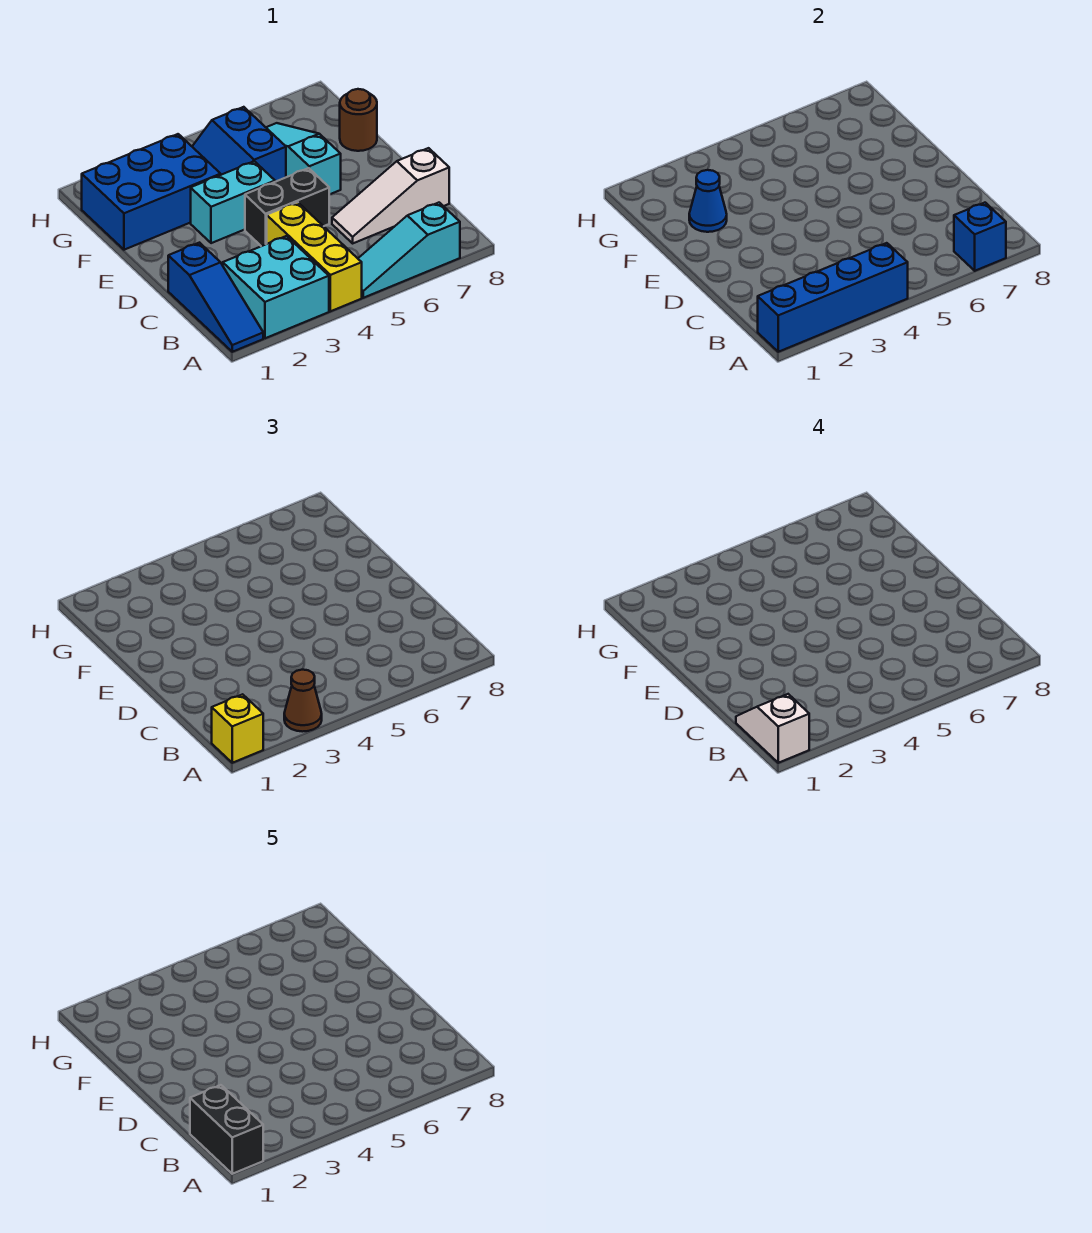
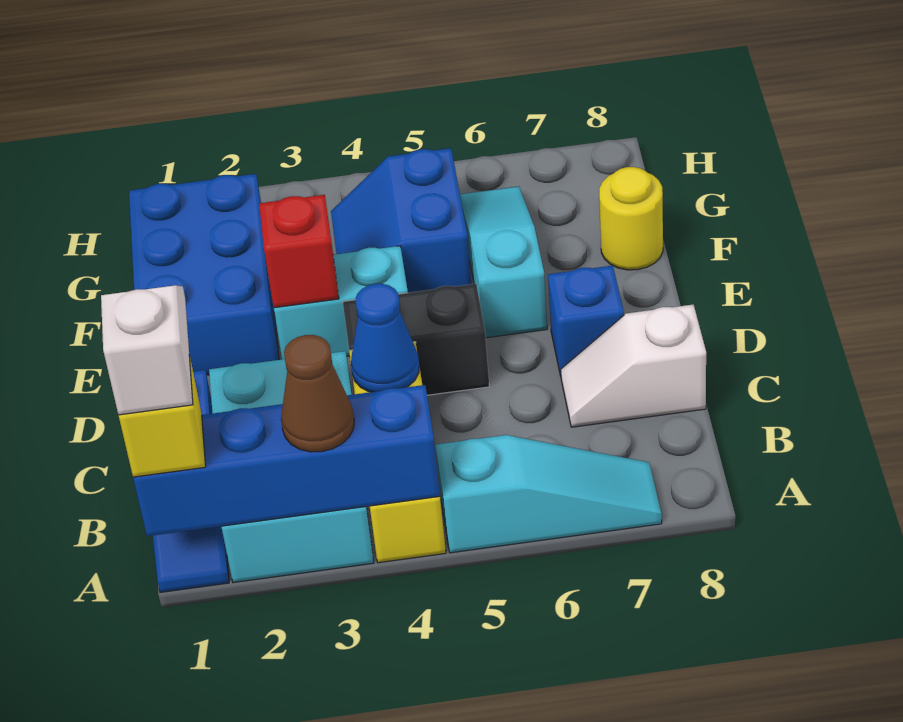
black brick A1:B1 level 5 -> none
cyan brick A2:B3 level 1 -> cyan brick A2:C3 level 1
cyan slope A5:A7 level 1 top 7 -> cyan slope A5:A7 level 1 top 5
blue brick A7 level 2 -> blue brick D7 level 1
white slope C6:C8 level 1 top 8 -> white slope C7:C8 level 1 top 8
none -> red brick E3 level 2
blue brick F1:G3 level 1 -> blue brick E1:G2 level 1
blue cone F2 level 2 -> blue cone C4 level 2
brown round brick F8 level 1 -> yellow round brick F8 level 1

